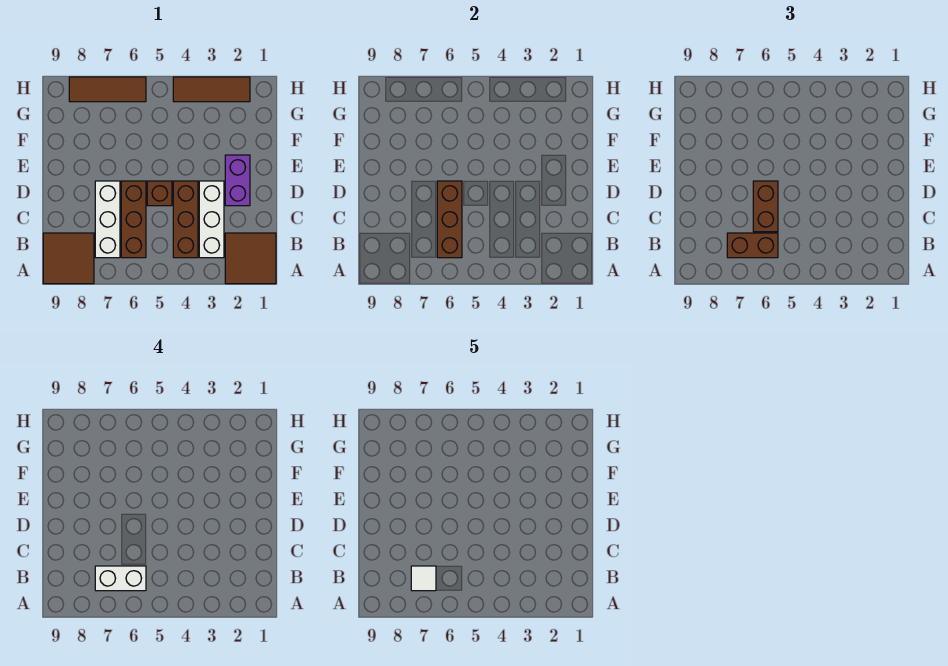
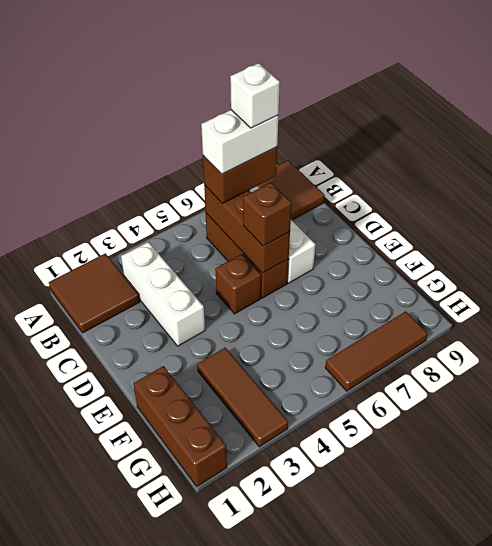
brown brick B4:D4 level 1 -> brown brick F1:H1 level 1
white tile B7 level 5 -> white brick B7 level 5
brown brick C6:D6 level 3 -> brown brick D6 level 3
purple brick D2:E2 level 1 -> none
brown tile H2:H4 level 1 -> brown tile F3:H3 level 1

